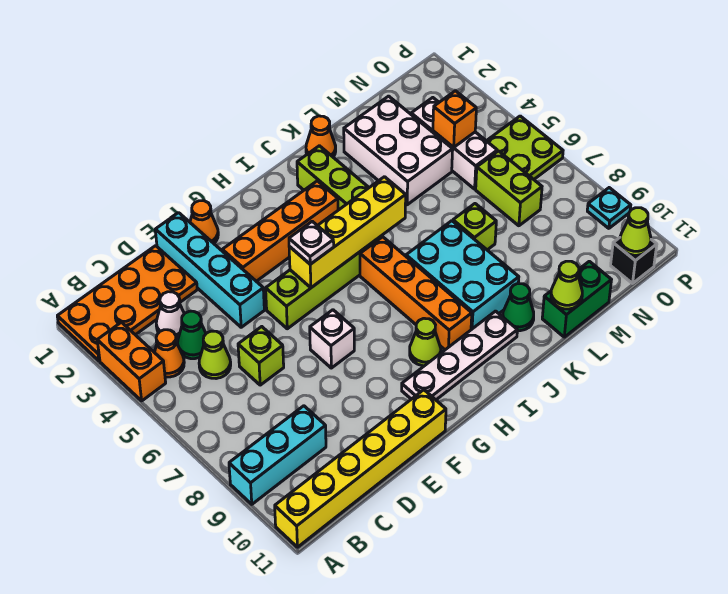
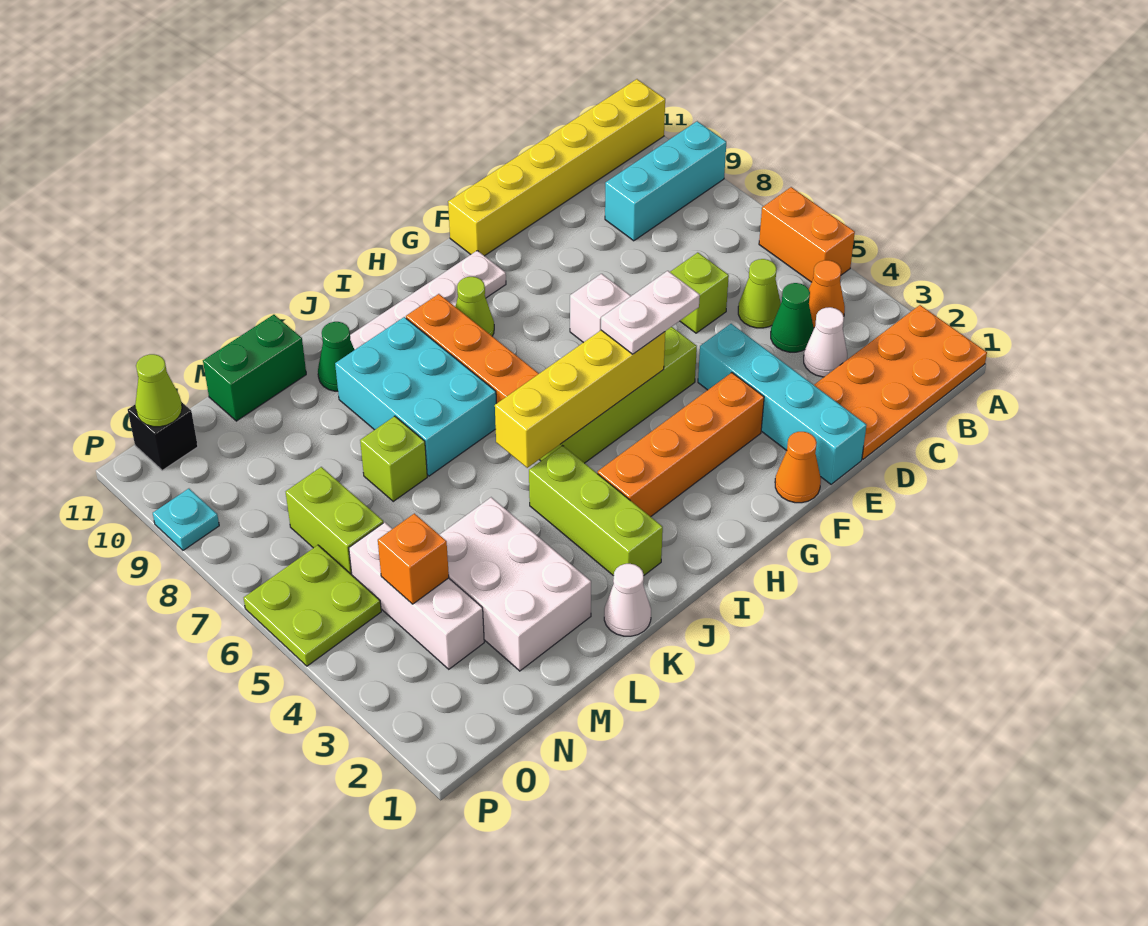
orange brick A3:A4 level 1 -> orange brick A5:A6 level 1
white plate G5 level 3 -> white plate F5:G5 level 3
orange cone K1 level 1 -> white cone K1 level 1
lime cone L11 level 2 -> none

